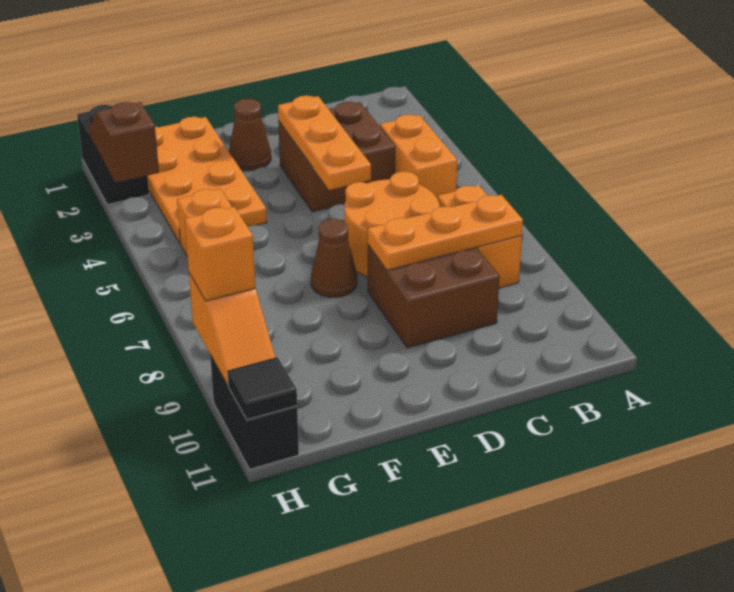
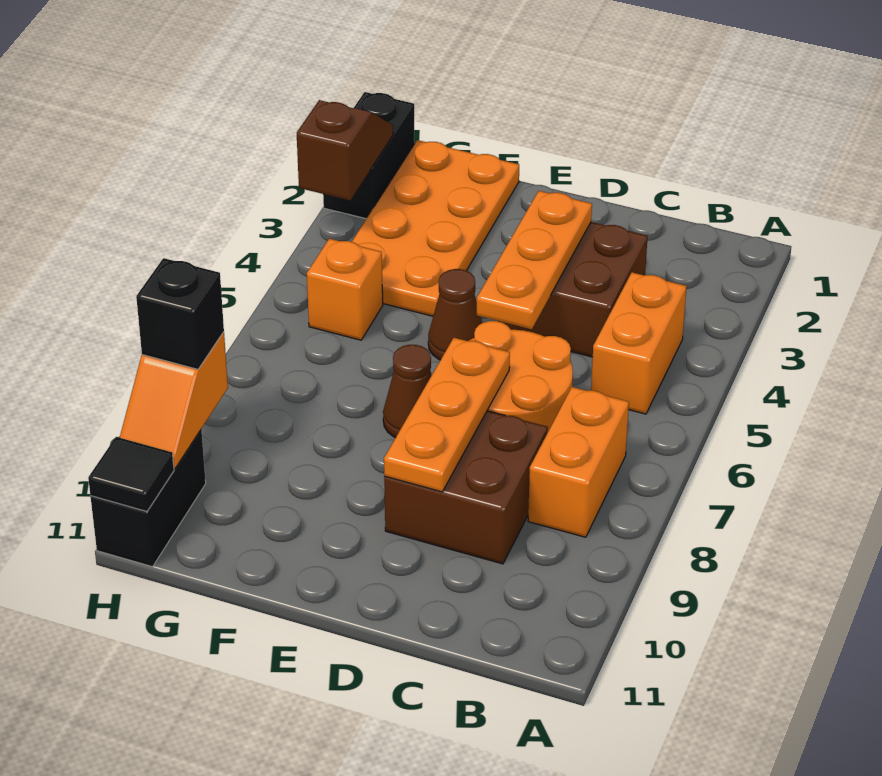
orange plate B8:D8 level 2 -> orange plate D7:D9 level 2
brown cone E2 level 1 -> brown cone E5 level 1
orange brick H9 level 3 -> black brick H9 level 3

